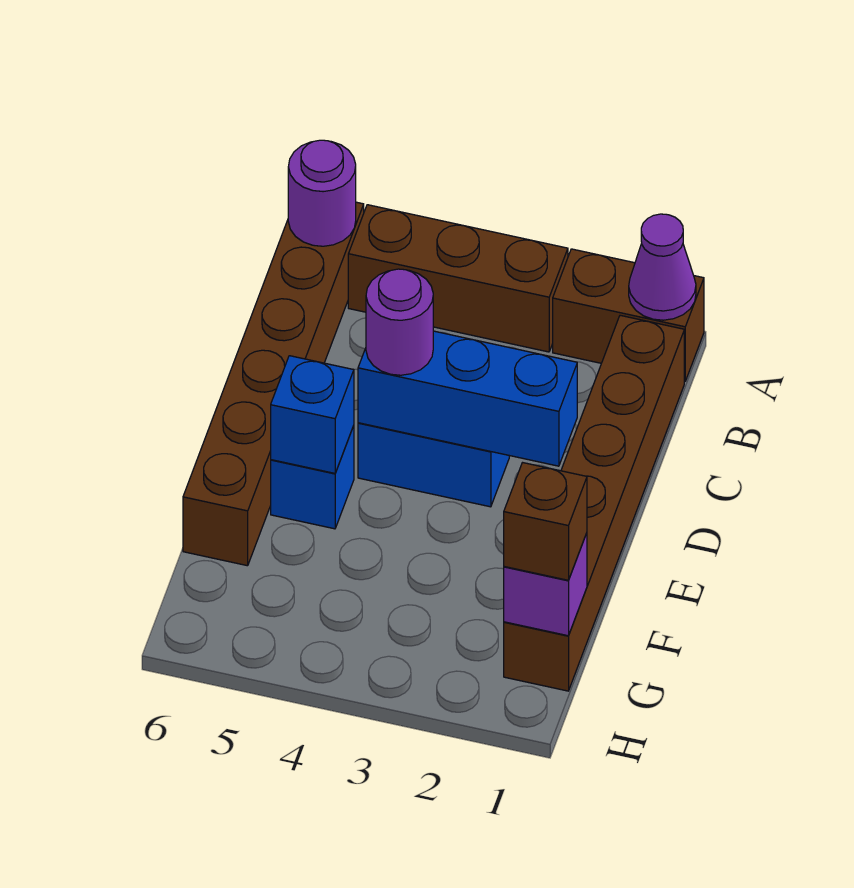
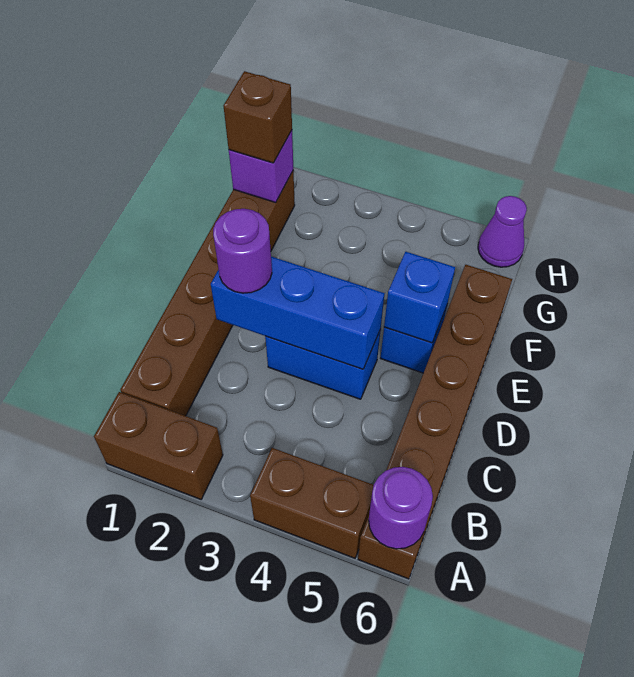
purple cone A1 level 2 -> purple cone H6 level 1
brown brick A3:A5 level 1 -> brown brick A4:A5 level 1
purple round brick D4 level 3 -> purple round brick D2 level 3

